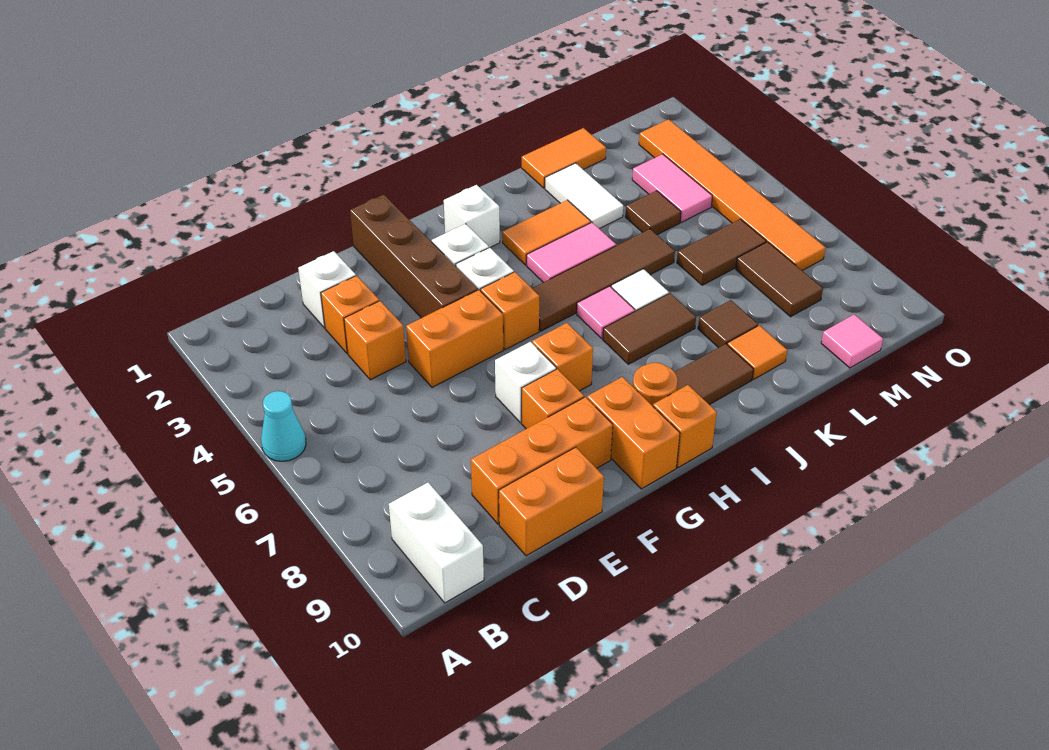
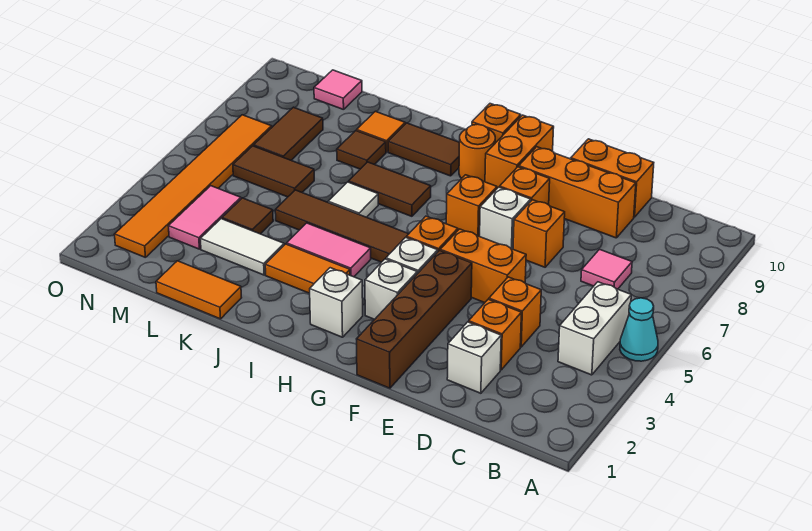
white brick B9:B10 level 1 -> white brick B4:B5 level 1
none -> orange brick E7 level 1
pink tile I6 level 1 -> pink tile C7 level 1
white tile K2:K3 level 1 -> white tile K3:L3 level 1

